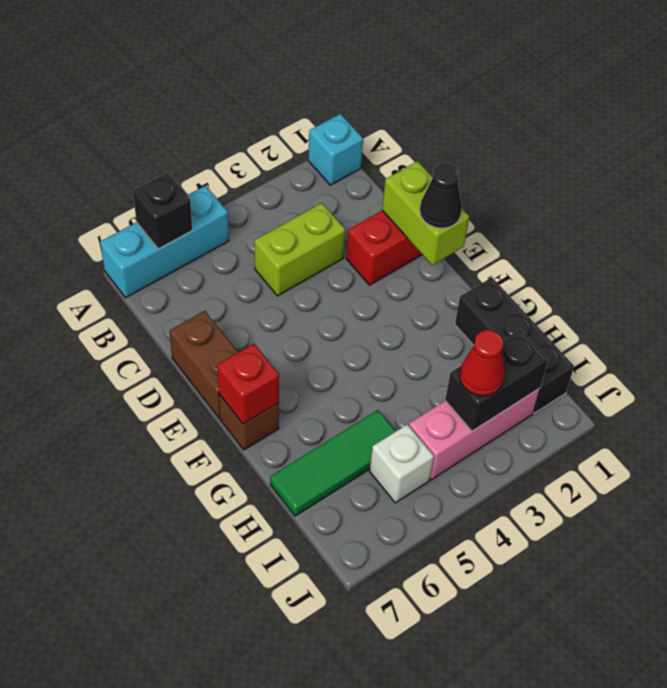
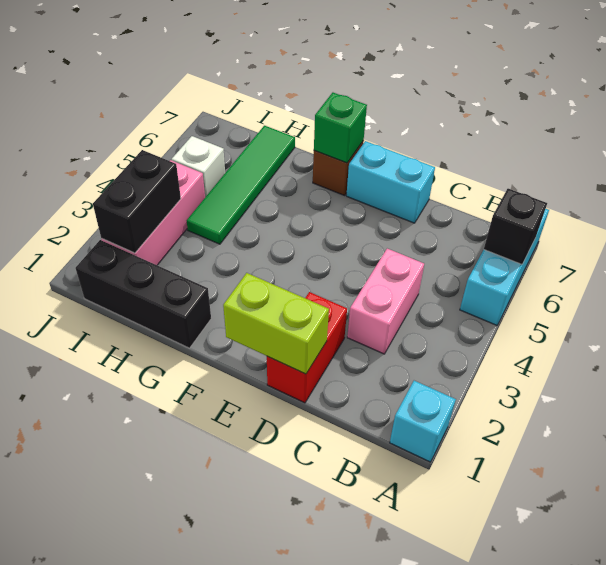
lime brick C3:C4 level 1 -> pink brick C3:C4 level 1
brown brick D7:E7 level 1 -> cyan brick D7:E7 level 1
black cone E1 level 3 -> none
red brick F7 level 2 -> green brick F7 level 2
green tile H5:H7 level 1 -> green tile H4:H7 level 1
red cone I3 level 3 -> none

